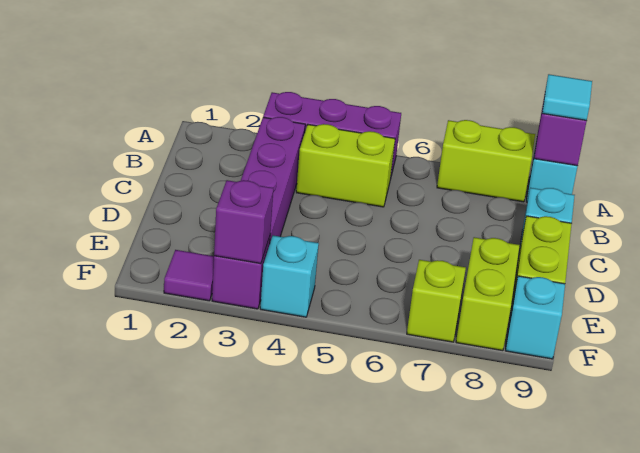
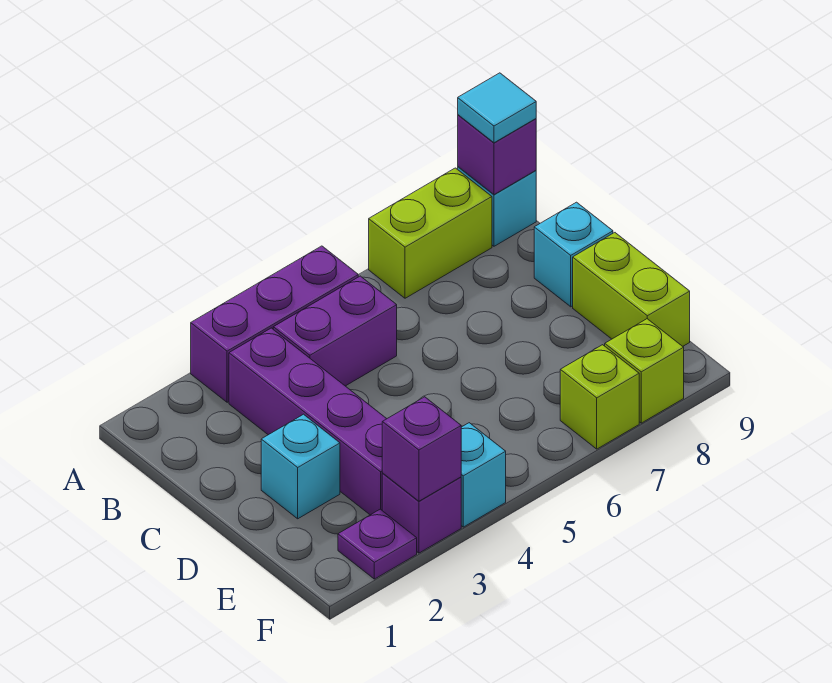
lime brick B4:B5 level 1 -> purple brick B4:B5 level 1
lime brick E8:F8 level 1 -> lime brick F8 level 1
purple tile F2 level 1 -> purple plate F2 level 1
cyan brick F9 level 1 -> cyan brick D2 level 1

